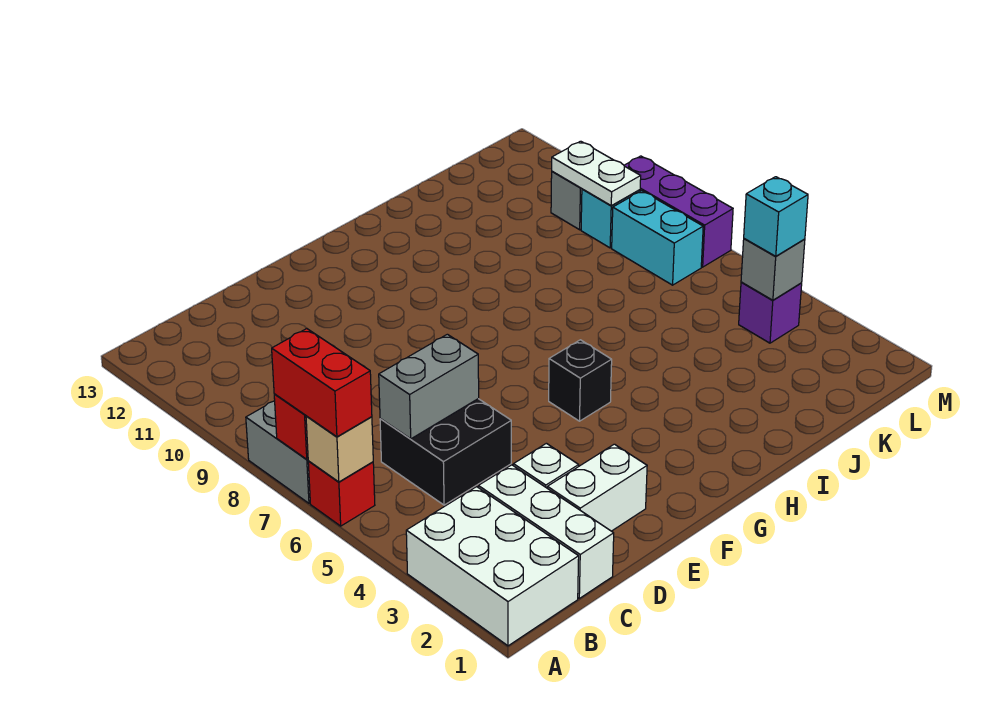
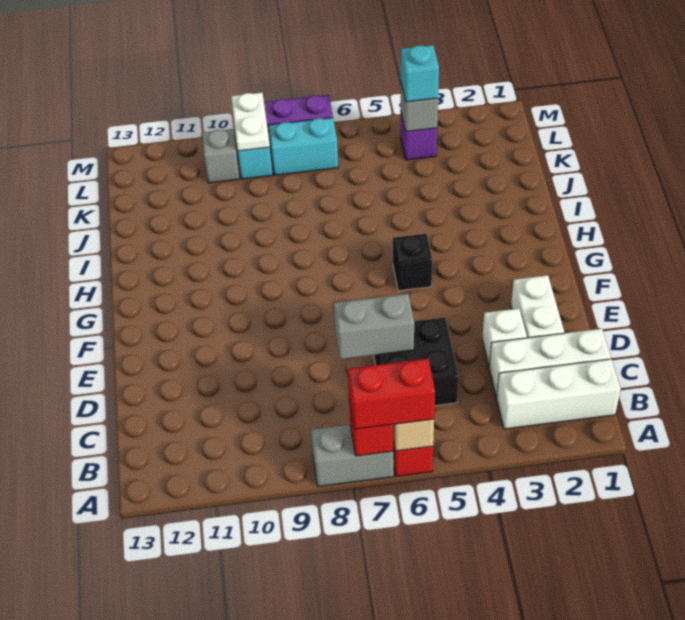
white brick A1:B3 level 1 -> white brick B1:B3 level 1
grey brick C6:D6 level 2 -> grey brick D6:D7 level 2
white plate L9:L10 level 2 -> white plate L9:M9 level 2

